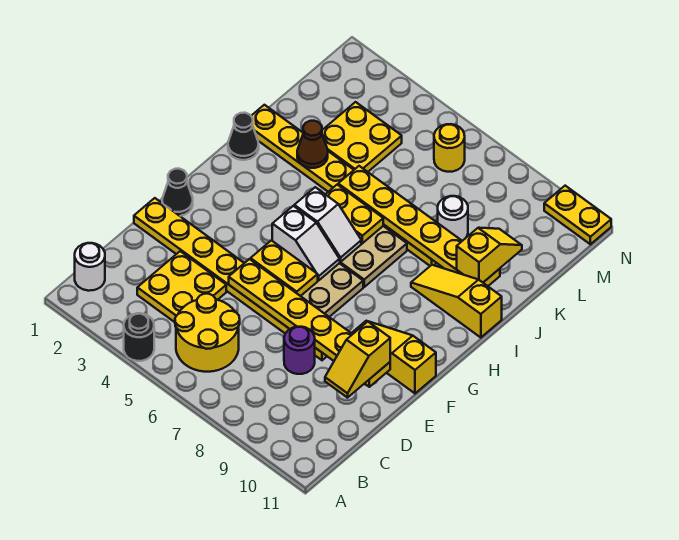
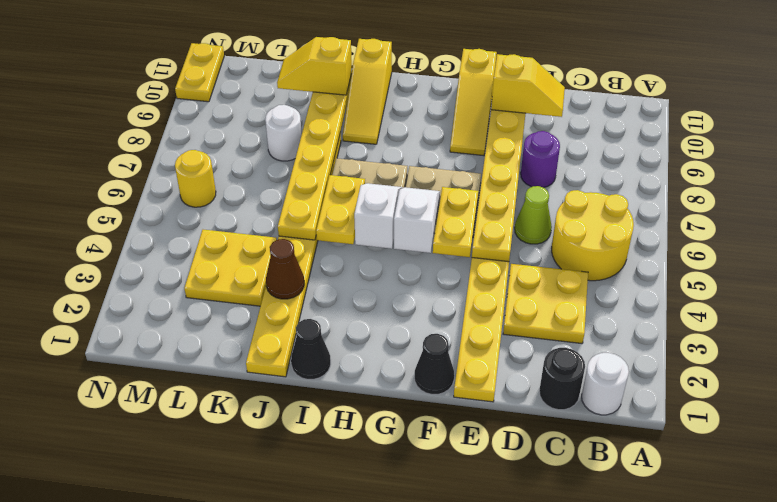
black round brick A4 level 1 -> black round brick C1 level 1
none -> lime cone D6 level 1

